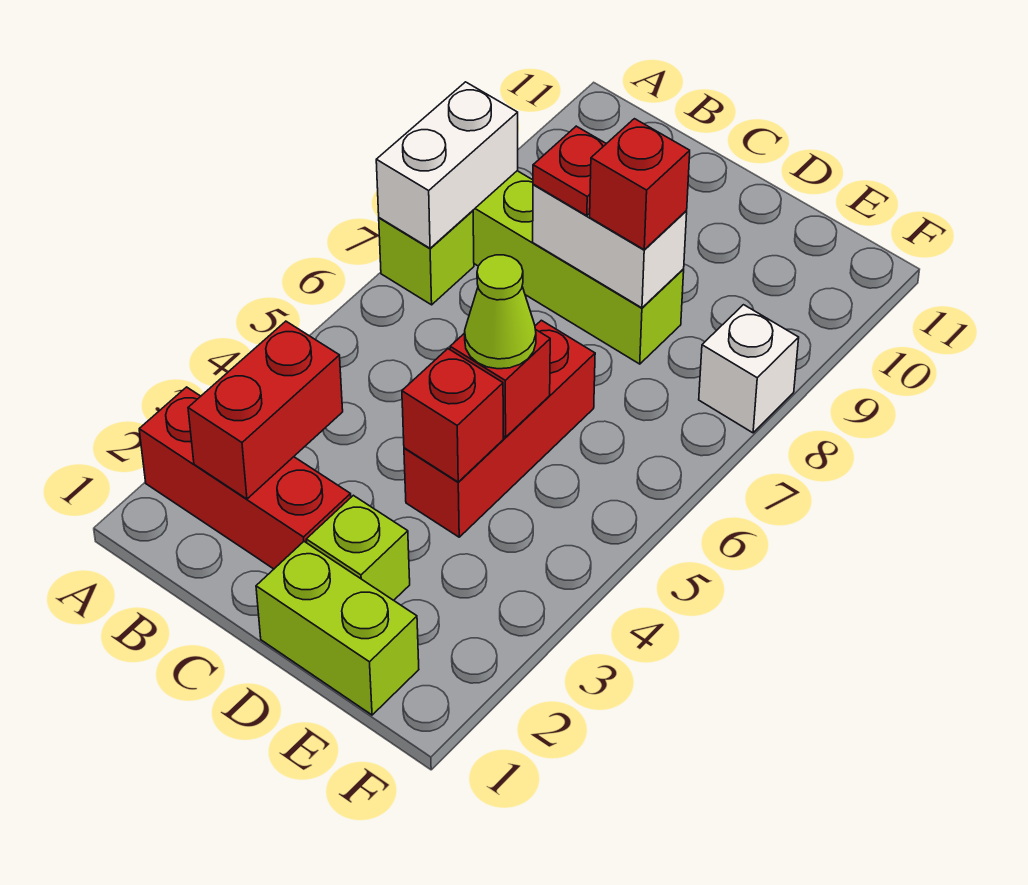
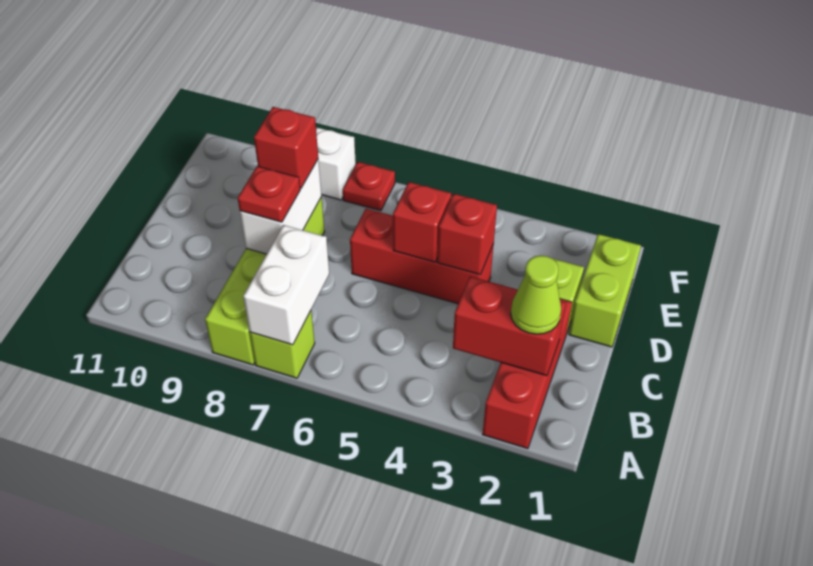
white brick A7:A8 level 2 -> white brick A7:B7 level 2
lime cone D5 level 3 -> lime cone B2 level 3
none -> red plate F7 level 1

